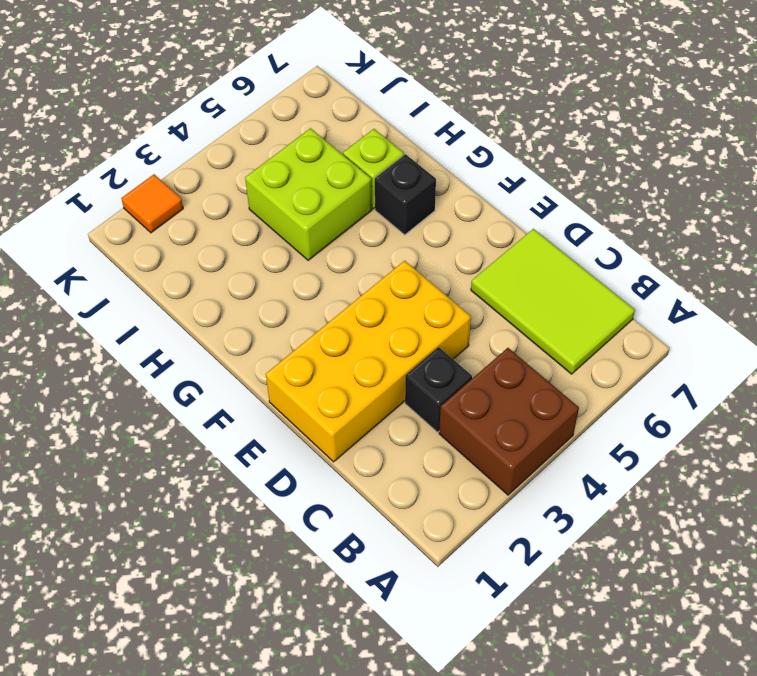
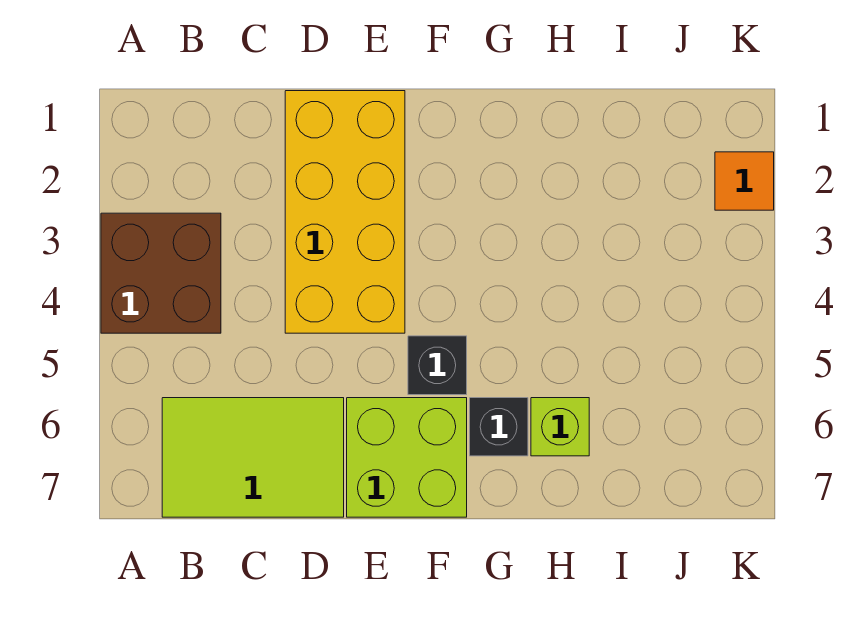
black brick C3 level 1 -> black brick F5 level 1
lime brick H4:I5 level 1 -> lime brick E6:F7 level 1

